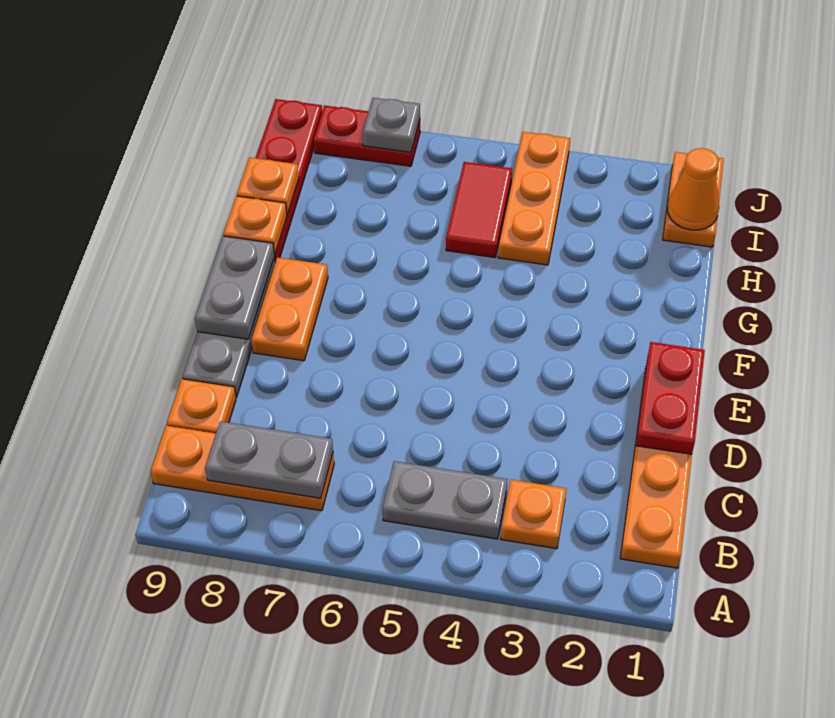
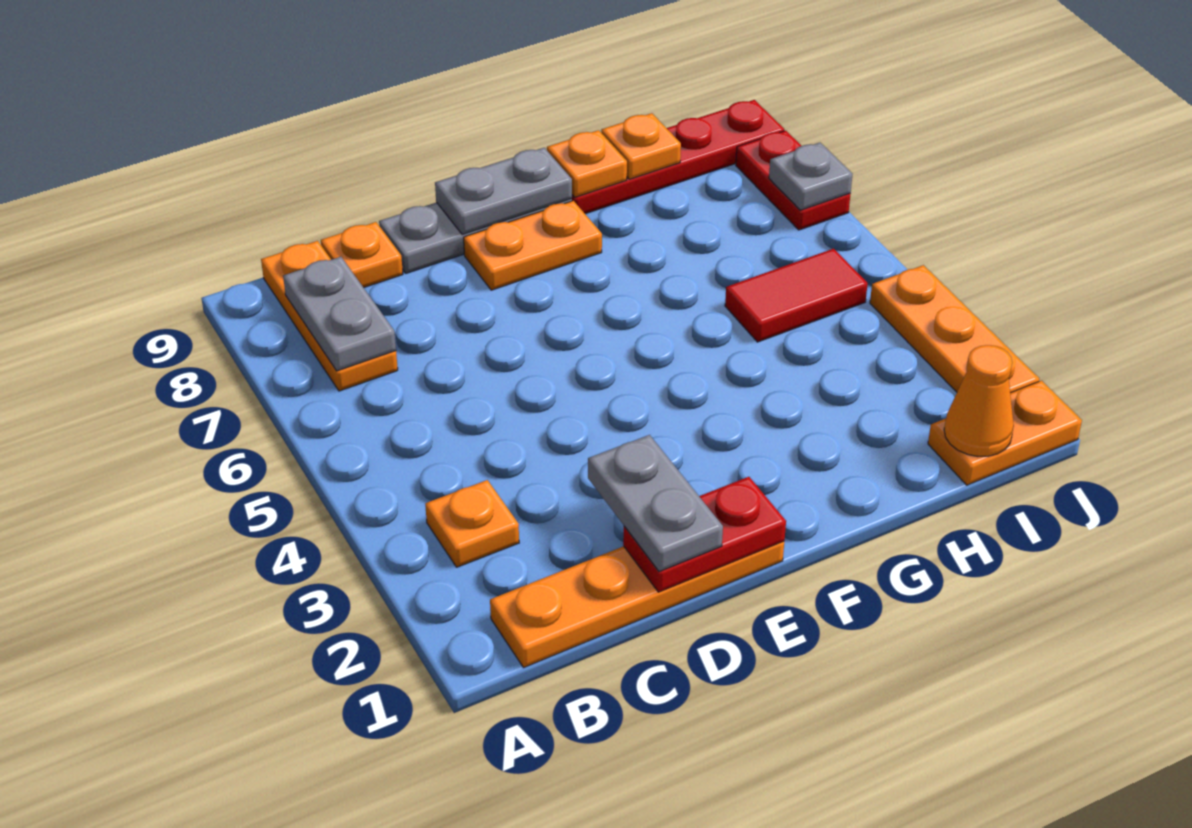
grey plate B4:B5 level 1 -> grey plate D1:D2 level 3
orange plate H4:J4 level 1 -> orange plate J2:J4 level 1

